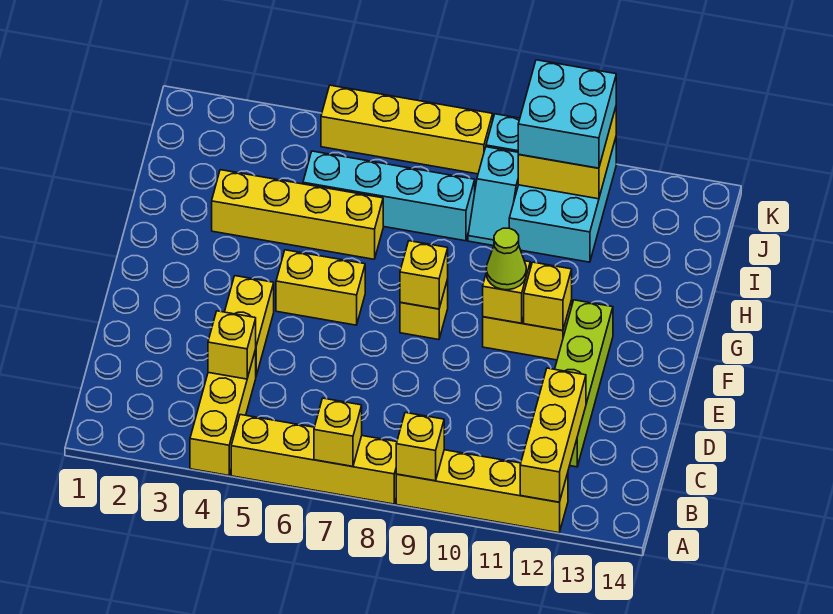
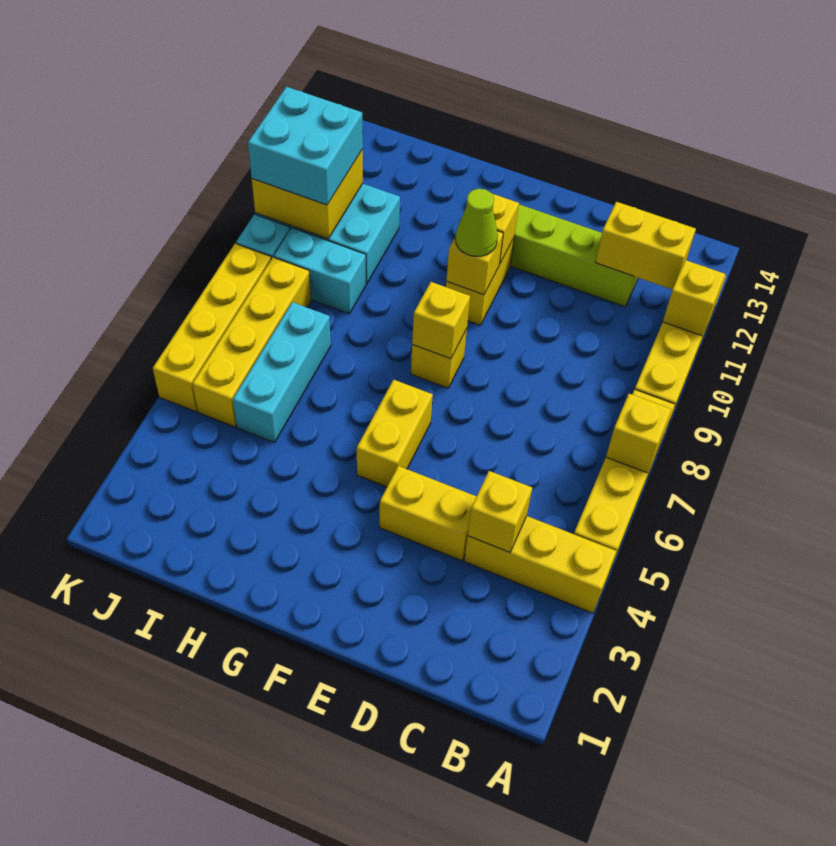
yellow brick A9 level 2 -> yellow brick A11 level 2
yellow brick A12:C12 level 2 -> yellow brick B12:C12 level 2
yellow brick H3:H6 level 1 -> yellow brick J5:J8 level 1
cyan brick I5:I8 level 1 -> cyan brick I5:I7 level 1
cyan slope I9:J9 level 1 top J -> cyan brick I9:J9 level 1

